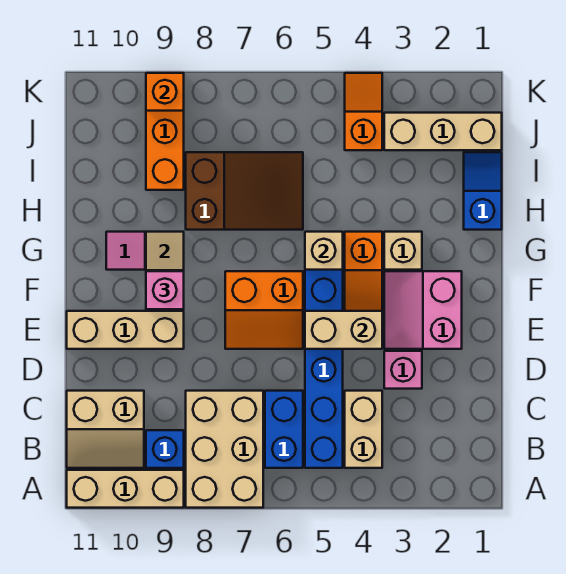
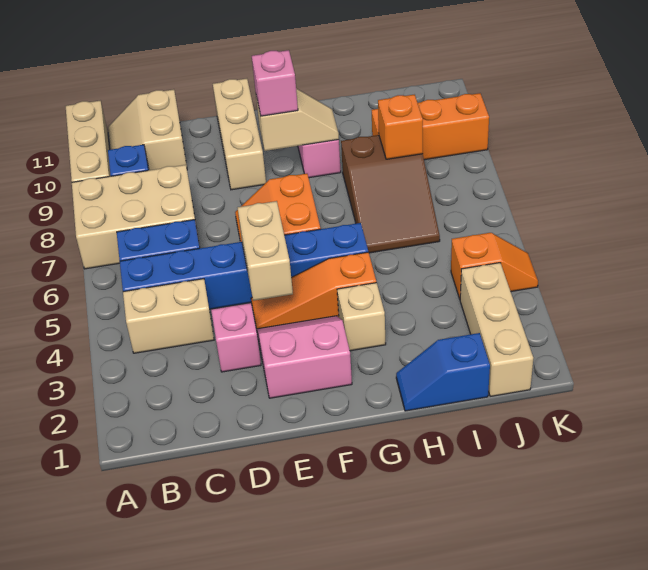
tan brick G5 level 2 -> none
blue slope H1:I1 level 1 top H -> blue slope H1:I1 level 1 top I
orange brick K9 level 2 -> orange brick I8 level 2

